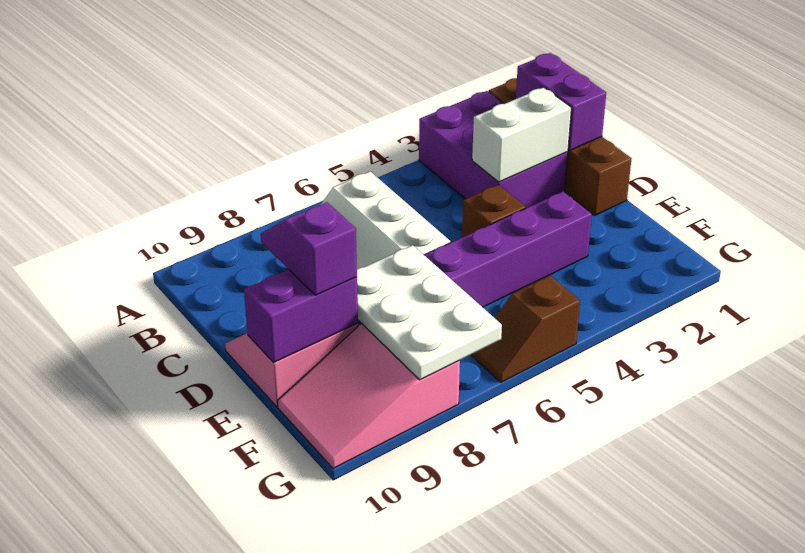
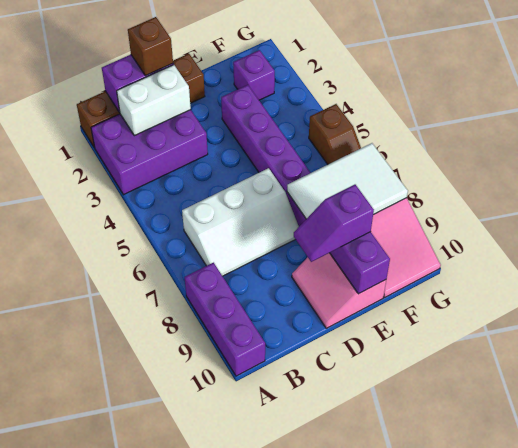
none -> purple brick A8:A10 level 1
white brick C2:C3 level 2 -> white brick B2:C2 level 2
brown brick D4 level 1 -> brown brick C1 level 3
white plate E7:G8 level 2 -> white tile E7:G8 level 2
none -> purple brick F2 level 1

